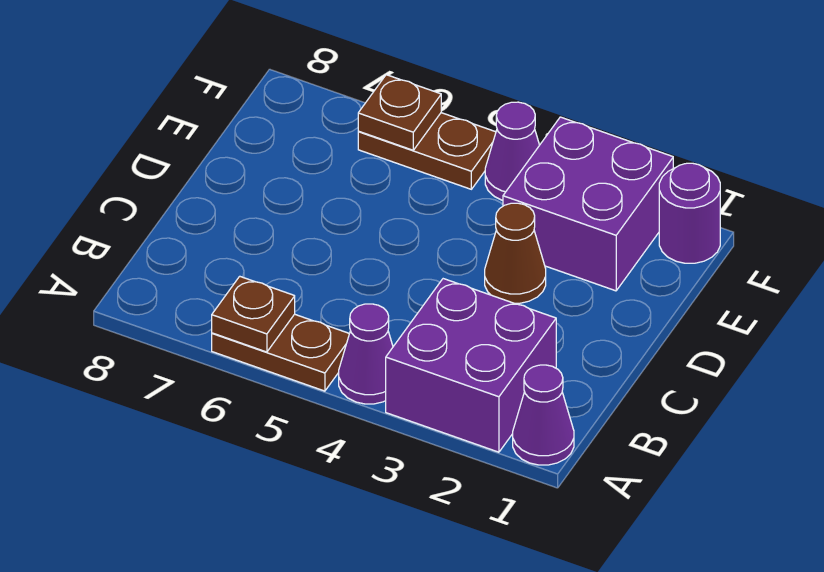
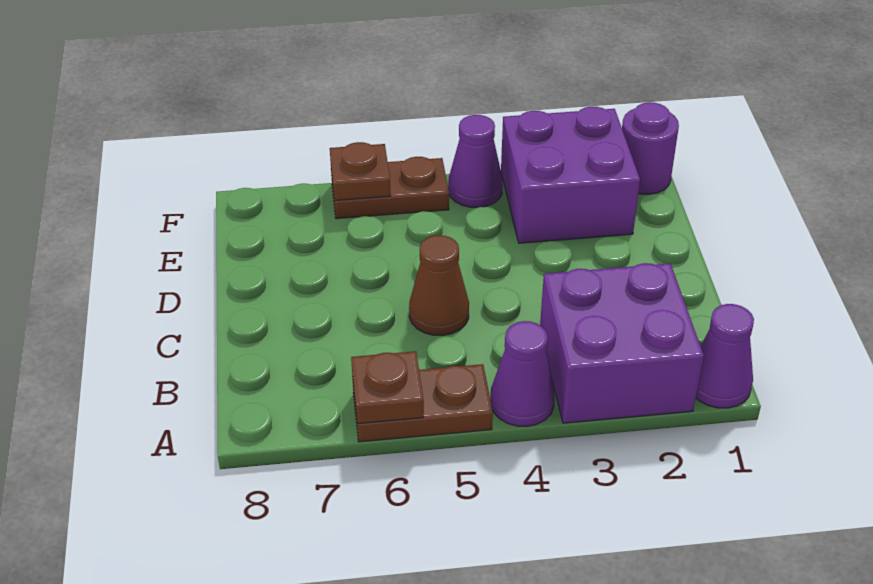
brown cone D3 level 1 -> brown cone C5 level 1

